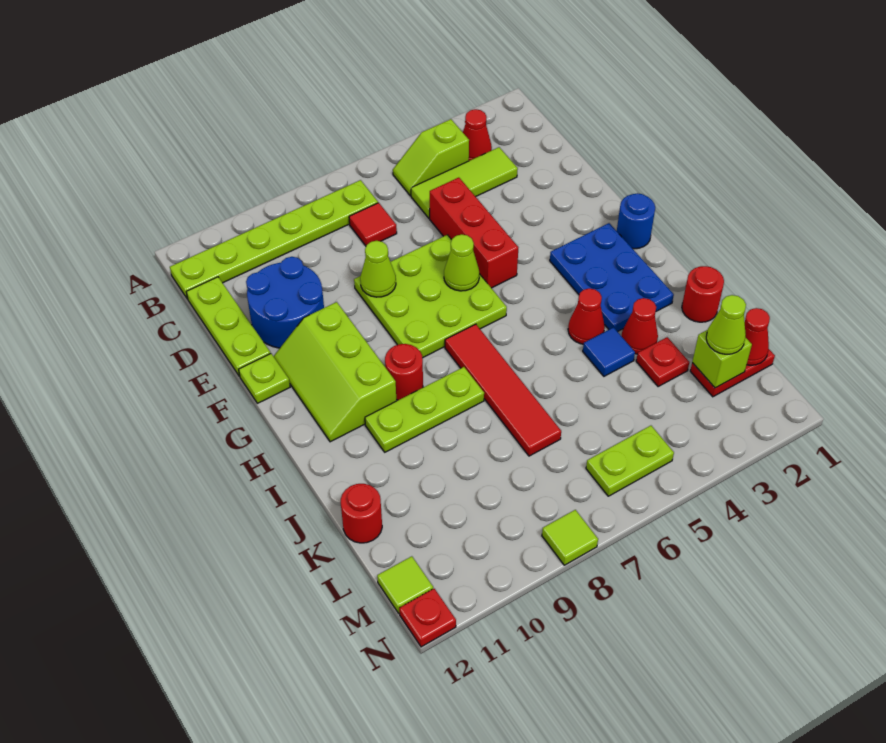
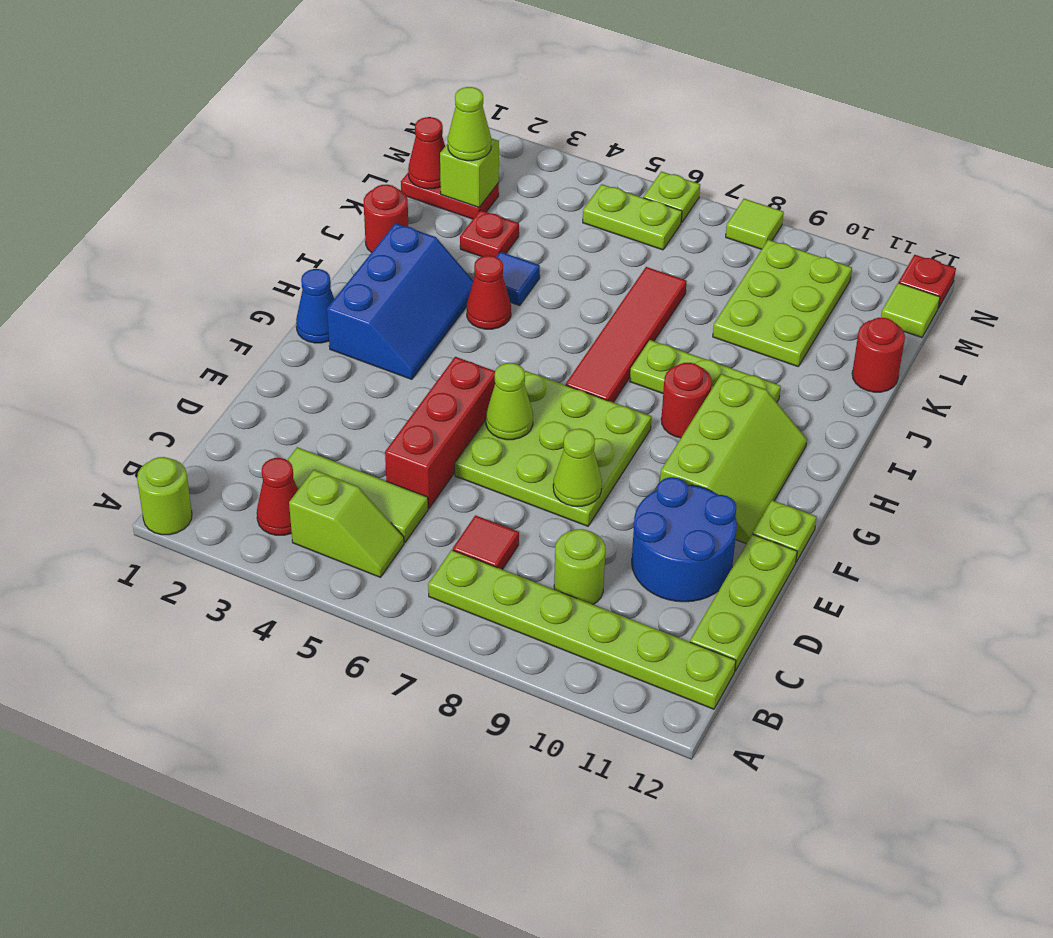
none -> lime round brick A1 level 1
none -> lime round brick C9 level 1
blue round brick G1 level 1 -> blue cone G1 level 1
blue plate G2:I3 level 1 -> blue slope G2:I3 level 1 top 2
red cone J3 level 1 -> none
none -> lime plate K9:M10 level 1
none -> lime plate N6 level 1

